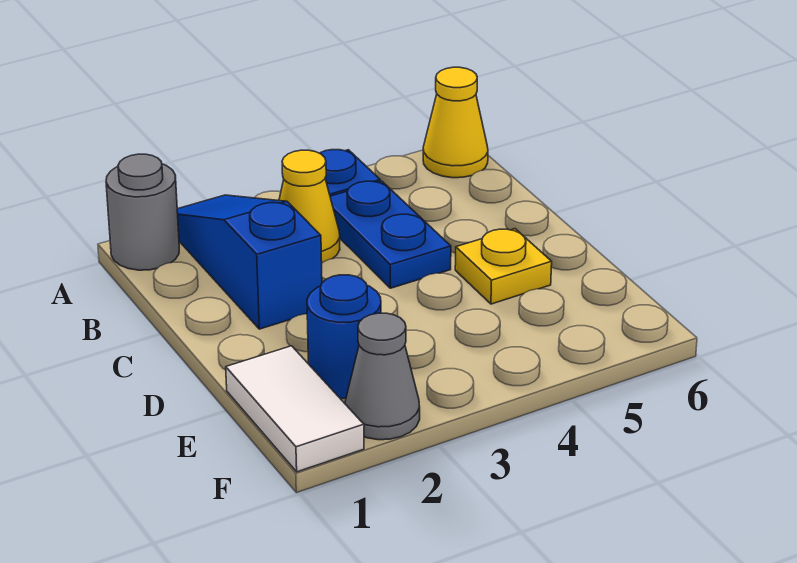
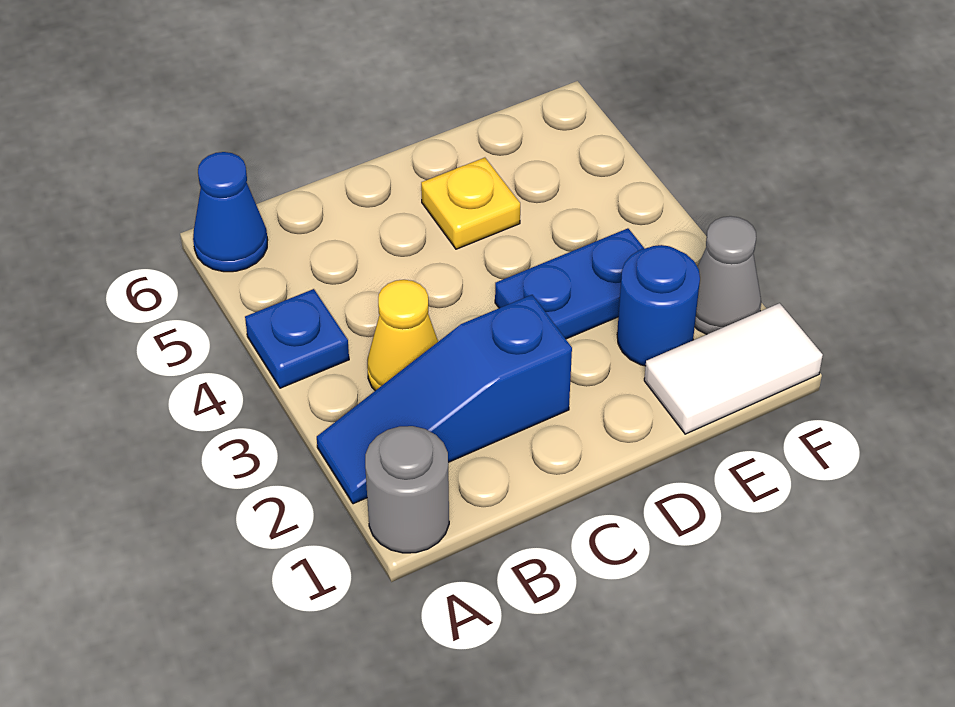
yellow cone A6 level 1 -> blue cone A6 level 1
blue plate B4:C4 level 1 -> blue plate D3:E3 level 1

